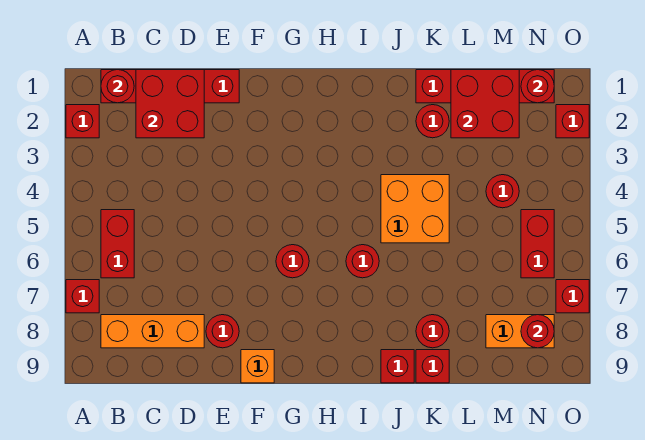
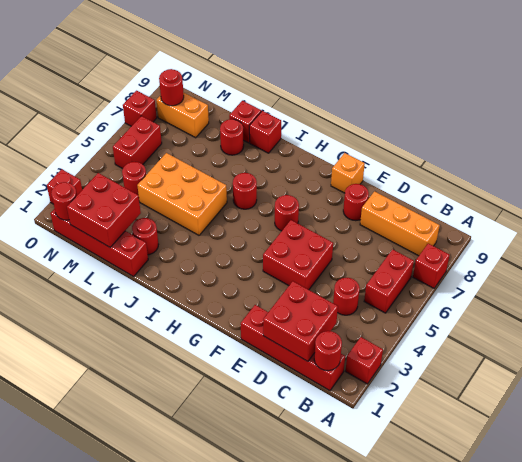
none -> red round brick C4 level 1
none -> red brick E4:F5 level 1
orange brick J4:K5 level 1 -> orange brick J4:L5 level 1

